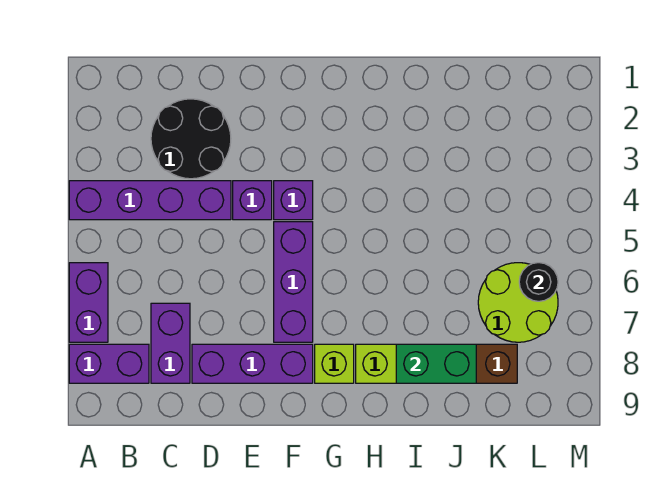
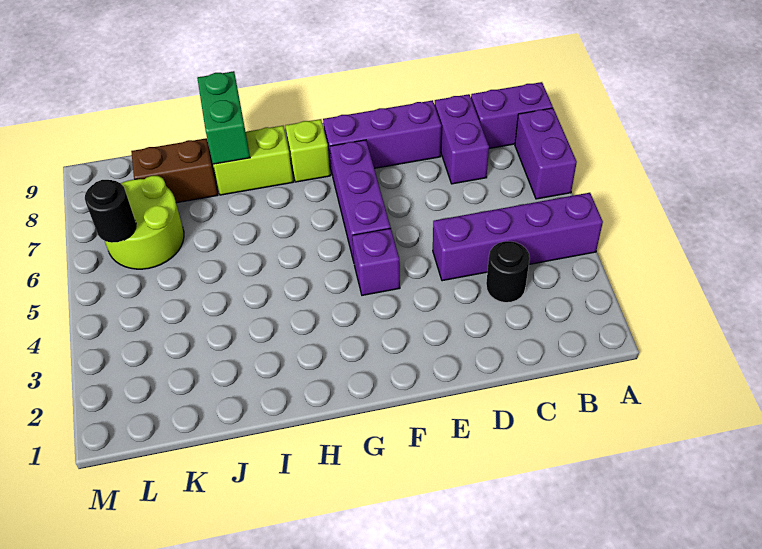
black round brick C2:D3 level 1 -> black round brick C3 level 1
purple brick E4 level 1 -> none
green brick I8:J8 level 2 -> green brick I8:I9 level 2

